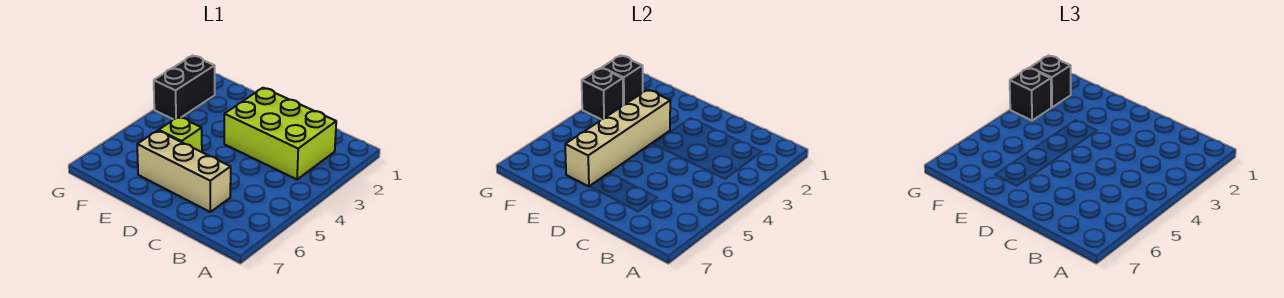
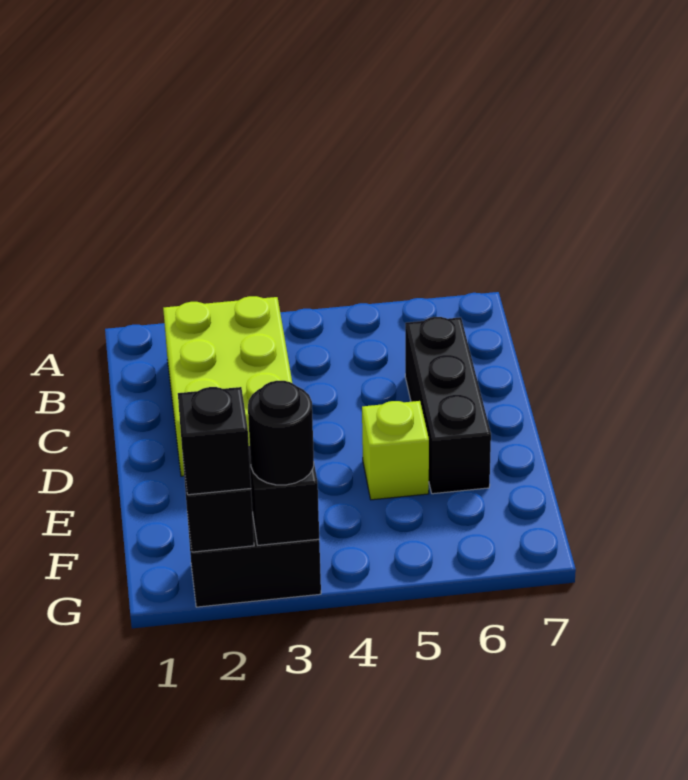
tan brick C6:E6 level 1 -> black brick C6:E6 level 1
tan brick E3:E6 level 2 -> none
black brick G3 level 3 -> black round brick G3 level 3

